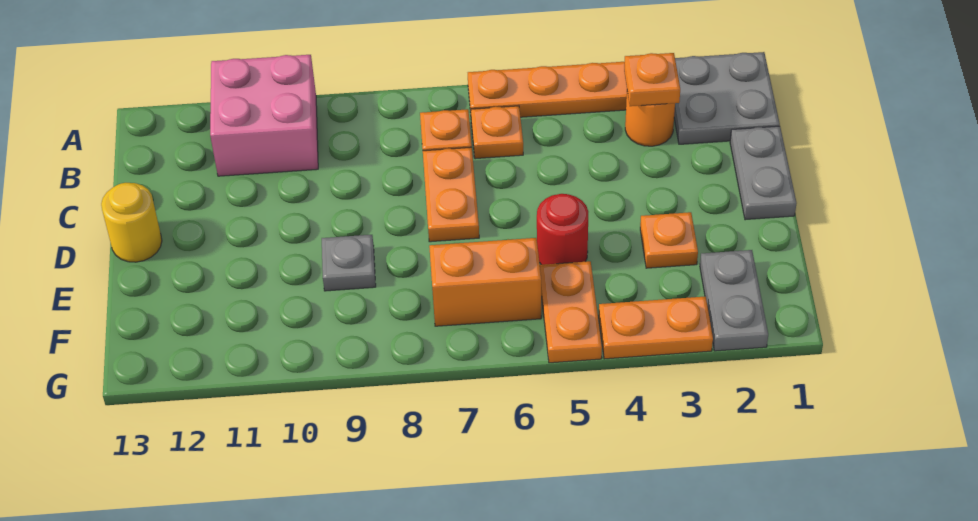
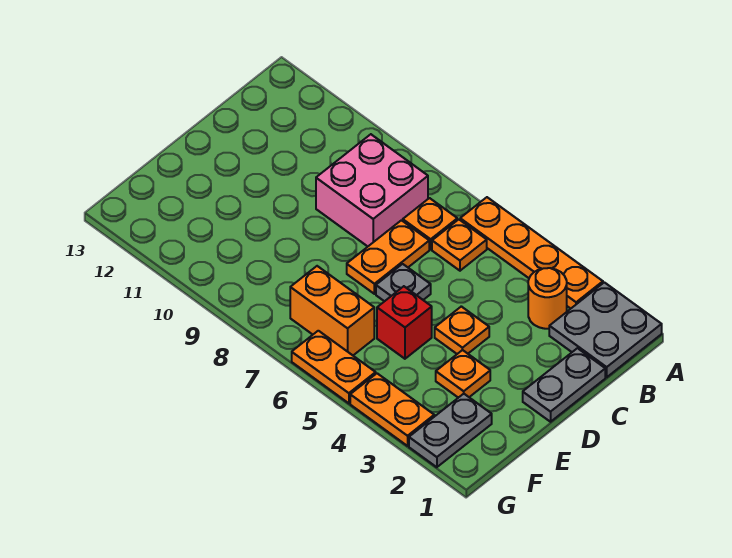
pink brick A10:B11 level 1 -> pink brick B8:C9 level 1
orange plate B3 level 2 -> orange plate D4 level 1
yellow round brick D13 level 1 -> none
red round brick E5 level 1 -> red brick E5 level 1
grey plate E9 level 1 -> grey plate D6 level 1
orange plate F5:G5 level 1 -> orange plate G5:G6 level 1

